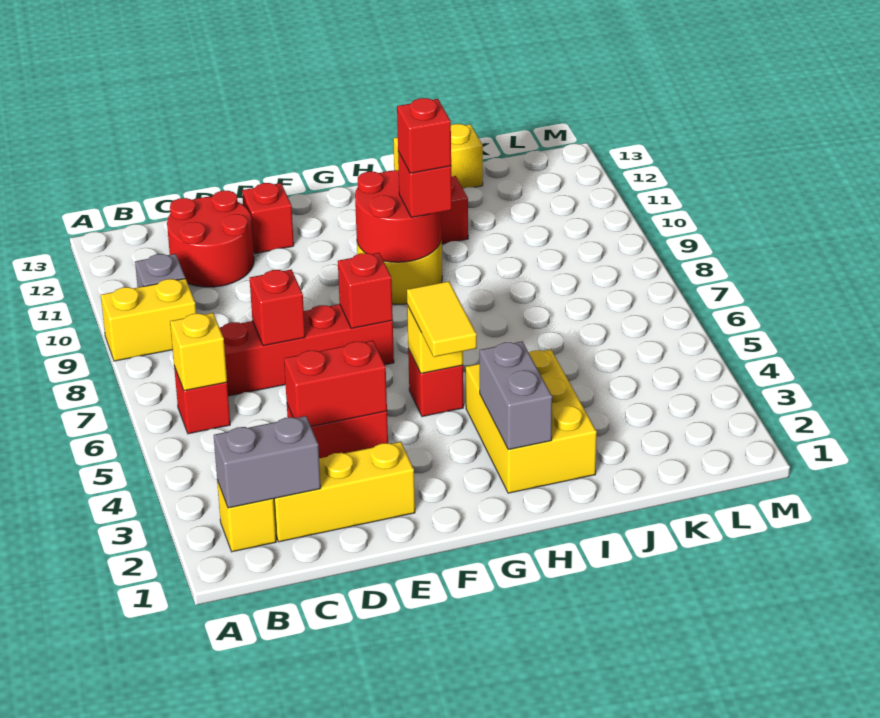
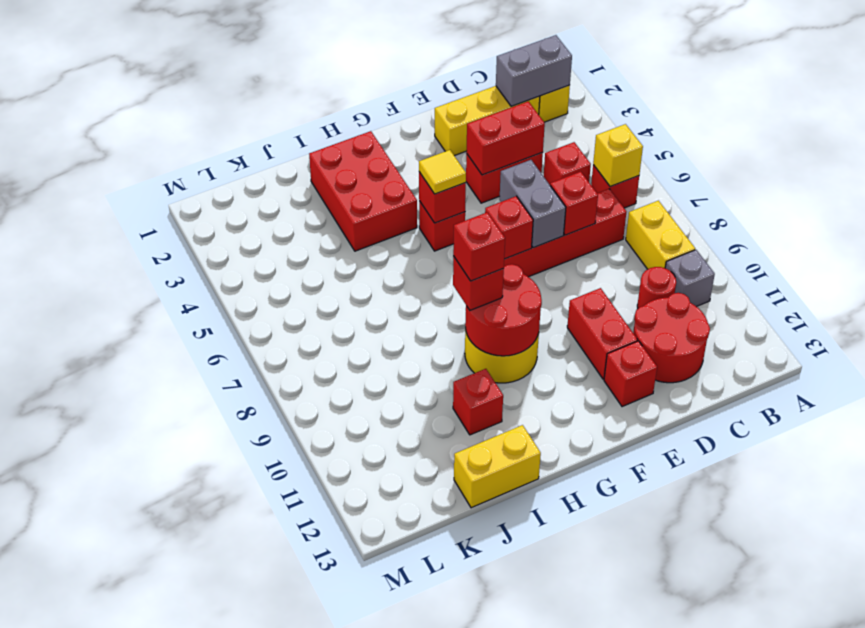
yellow brick A9:B9 level 1 -> yellow brick B8:B9 level 1
none -> red brick C5 level 1
none -> red round brick C10 level 1
none -> red brick E10:E11 level 1
yellow tile G4:G5 level 3 -> yellow tile G5 level 3
yellow brick G5 level 2 -> red brick G5 level 2
yellow brick H2:I4 level 1 -> red brick H2:I4 level 1
grey brick H2:H3 level 2 -> grey brick E6:E7 level 2

